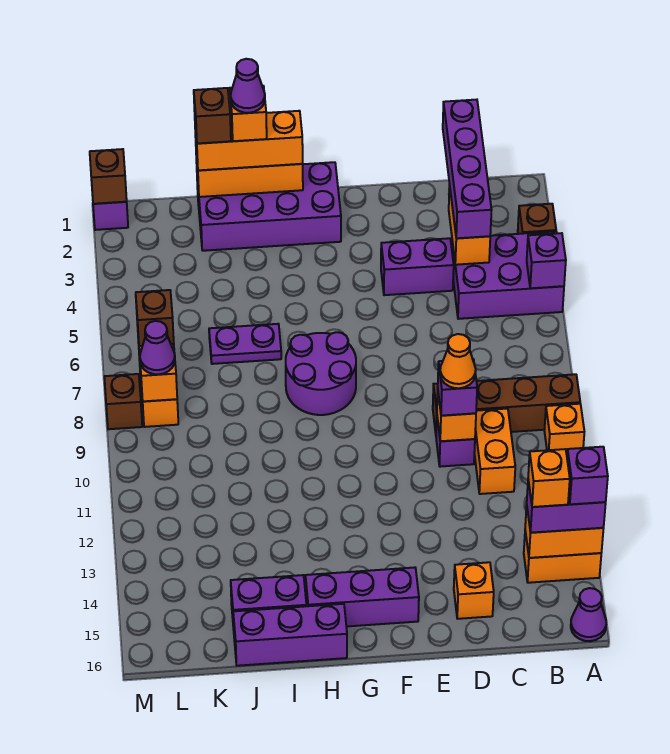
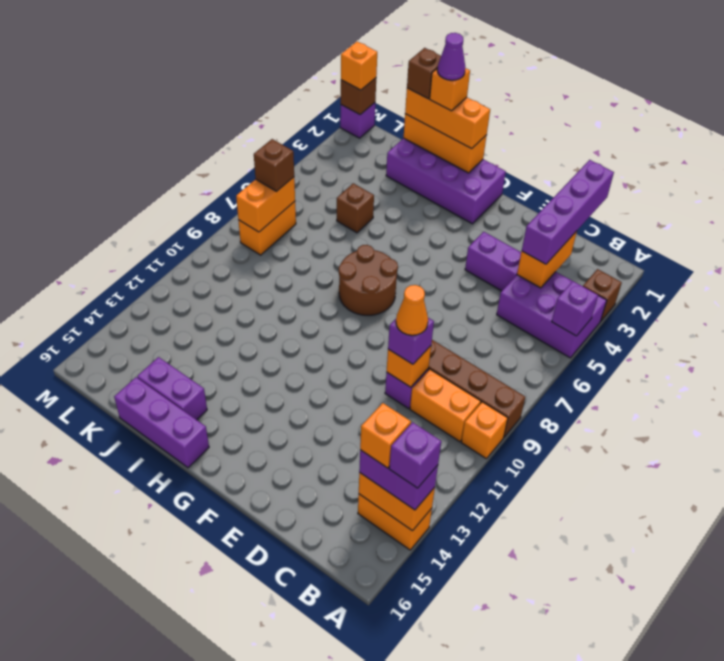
purple cone A16 level 1 -> none
orange brick C10:C11 level 1 -> orange brick B10:C10 level 1
orange brick D15 level 1 -> orange brick M1 level 3
purple brick F15:H15 level 1 -> none
purple round brick G7:H8 level 1 -> brown round brick G7:H8 level 1
purple plate I6:J6 level 1 -> none
purple cone L8 level 3 -> none
brown brick M8 level 1 -> brown brick J5 level 1

